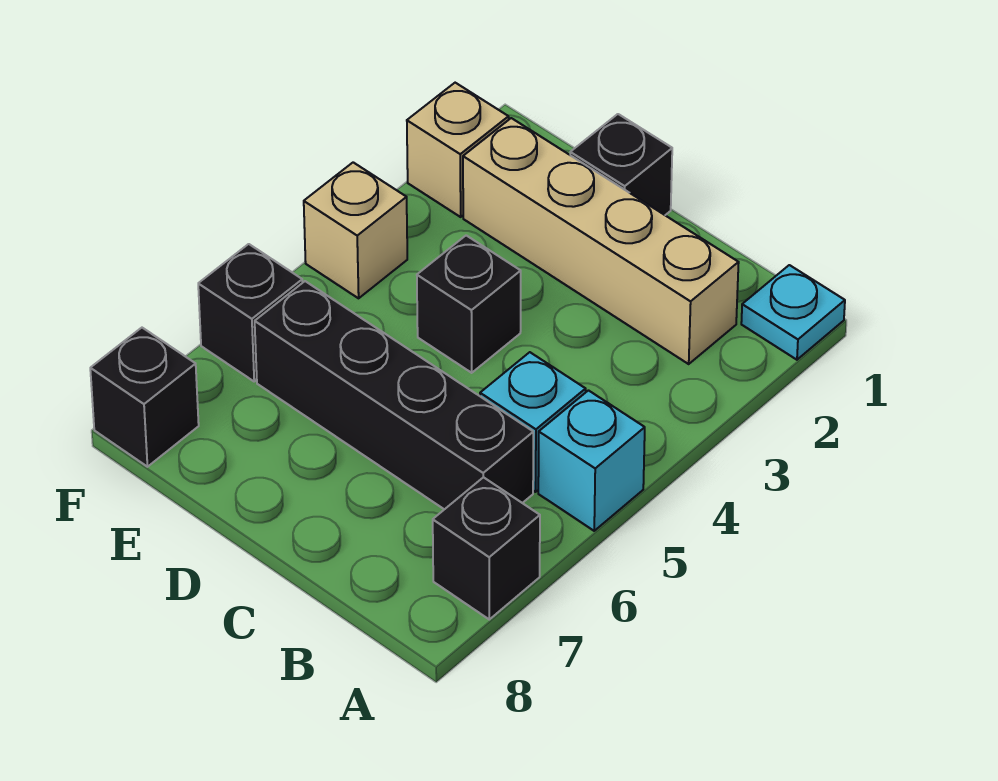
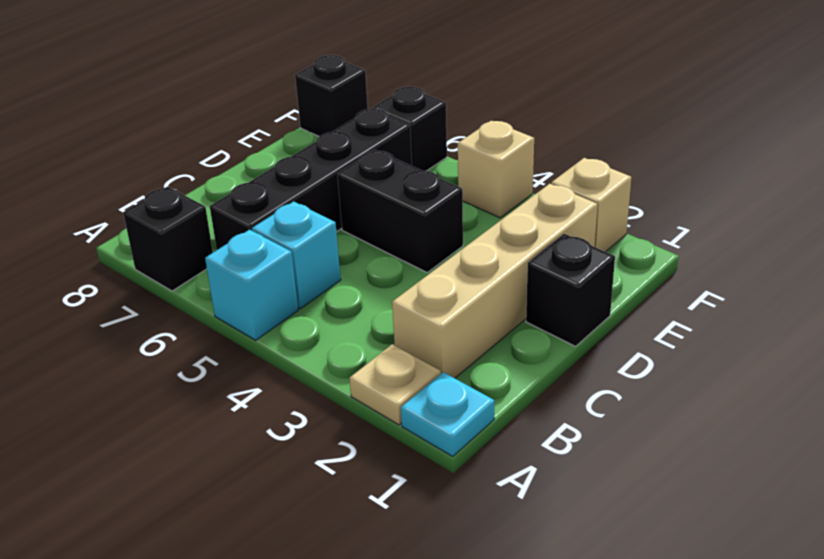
none -> tan plate A2 level 1
black brick D4 level 1 -> black brick D4:D5 level 1

